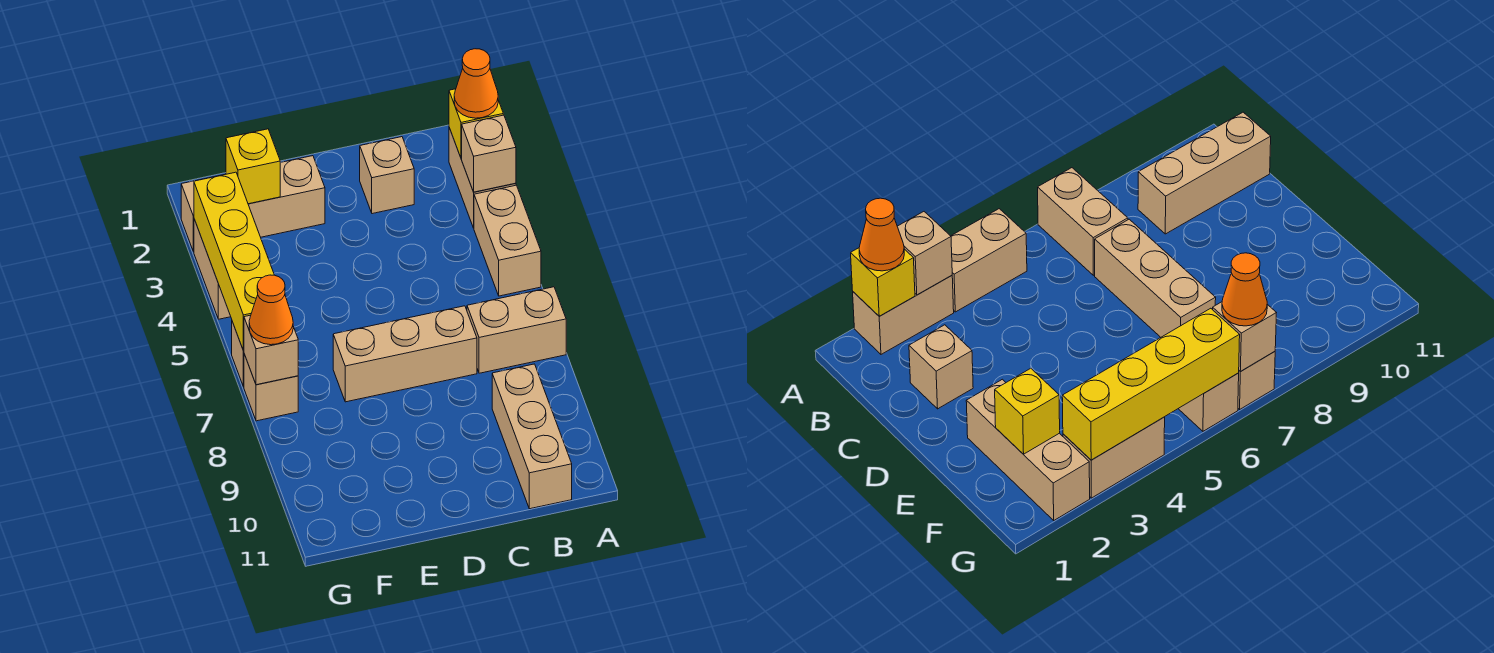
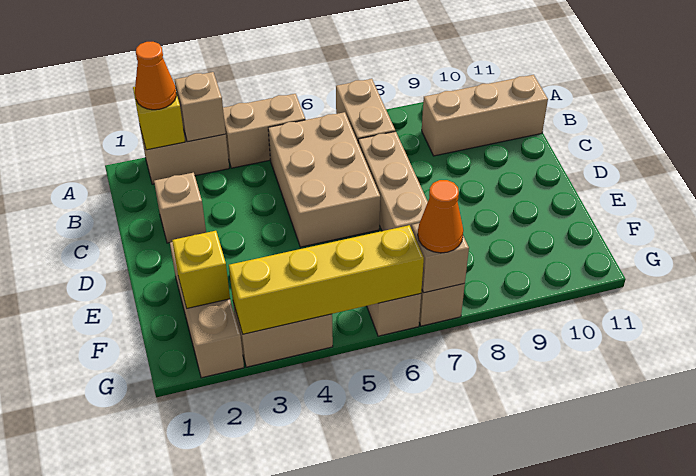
none -> tan brick B5:D6 level 1

